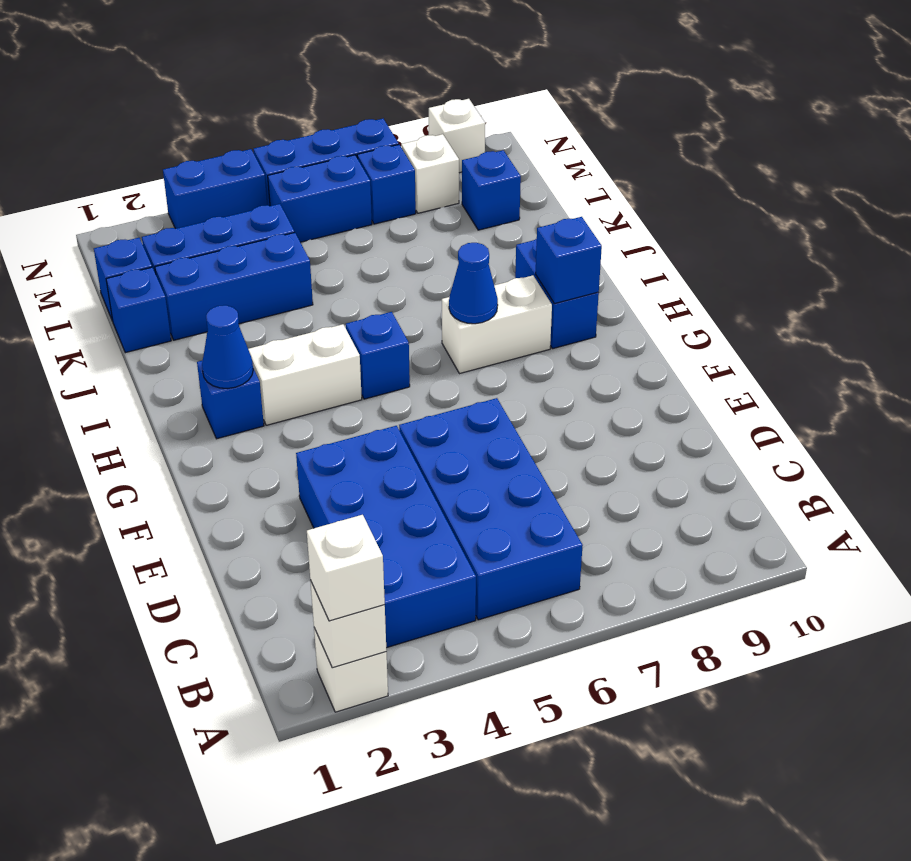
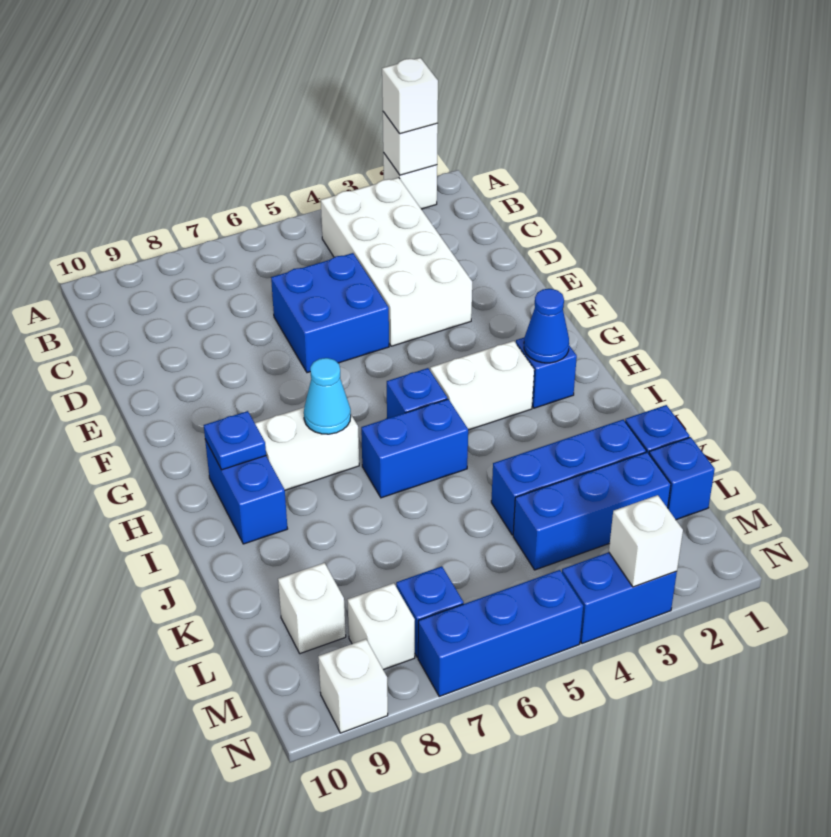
blue brick B3:E4 level 1 -> white brick B3:E4 level 1
blue brick B5:E6 level 1 -> blue brick D5:E6 level 1
blue cone H7 level 2 -> cyan cone H7 level 2
blue brick H9 level 2 -> blue plate H9 level 2
blue brick L9 level 1 -> white brick L9 level 1
blue brick M5:M6 level 1 -> blue brick I5:I6 level 1
none -> white brick N3 level 2

